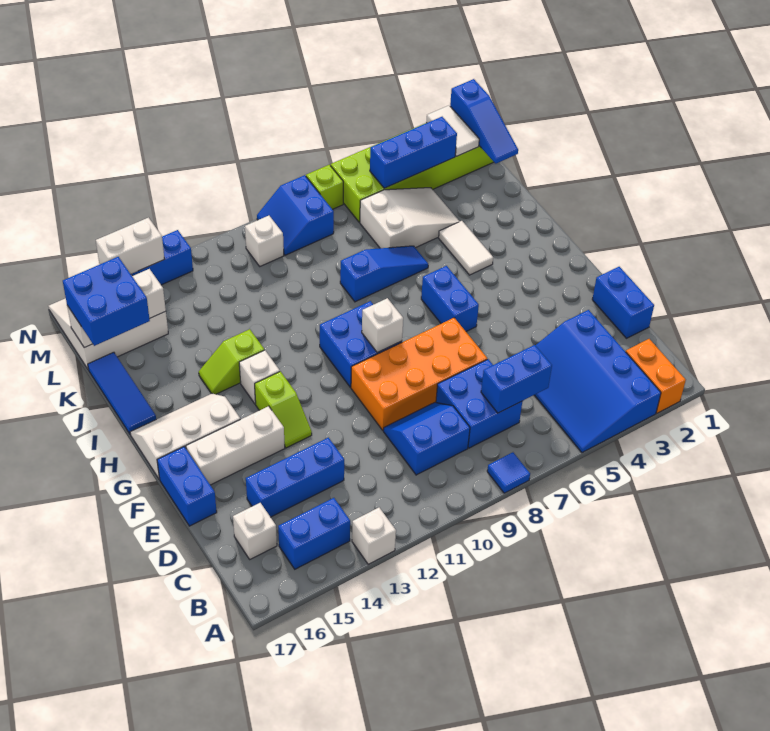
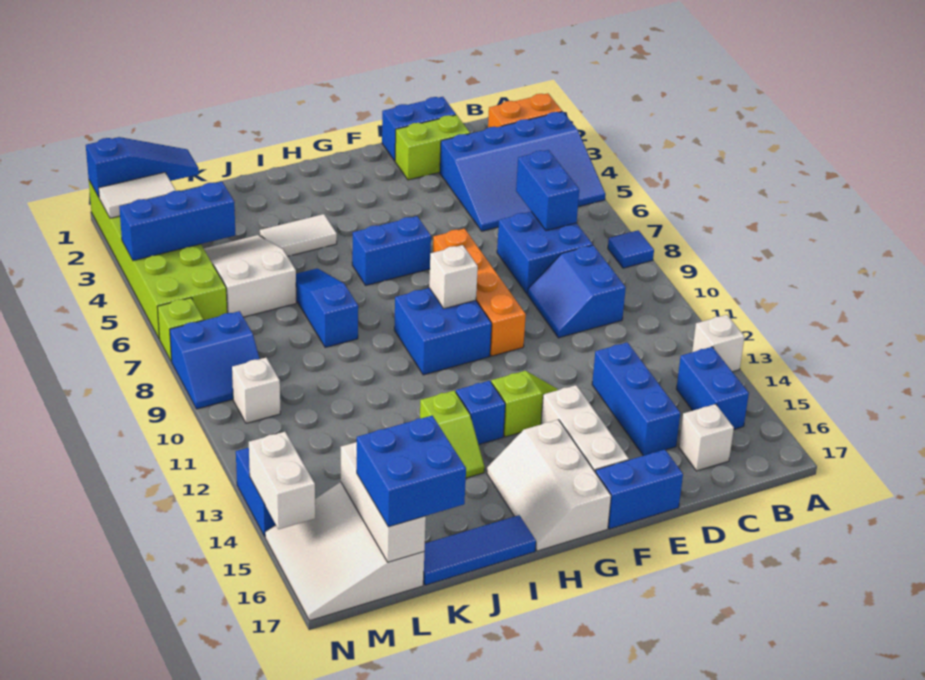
none -> lime brick D2:E2 level 1
orange brick E7:F10 level 1 -> orange brick F7:F10 level 1
white brick H13 level 1 -> blue brick H13 level 1
blue brick M3:M5 level 2 -> blue brick L4:N4 level 2

